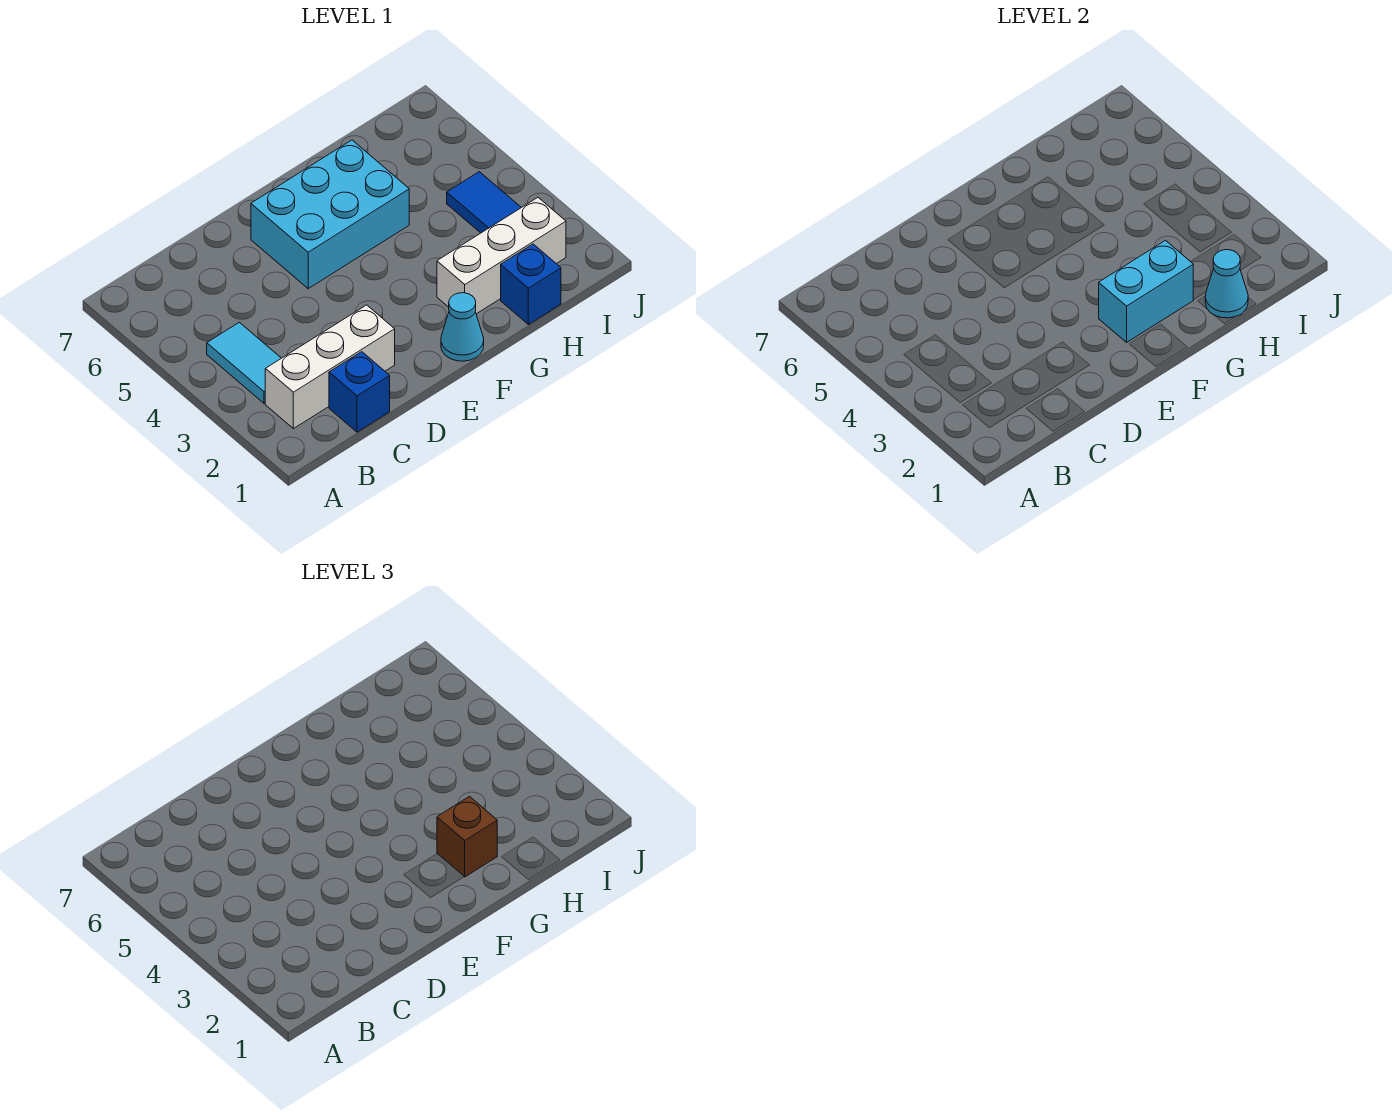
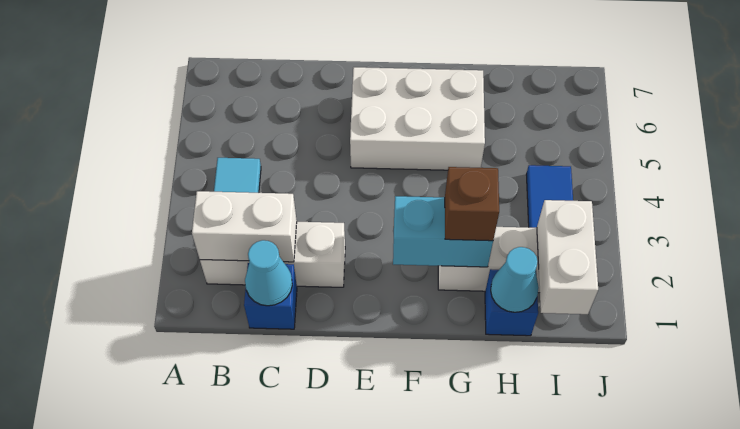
none -> white brick B2:C2 level 2
cyan brick E5:G6 level 1 -> white brick E5:G6 level 1
cyan cone F1 level 1 -> cyan cone C1 level 2
none -> white brick I1:I2 level 2

